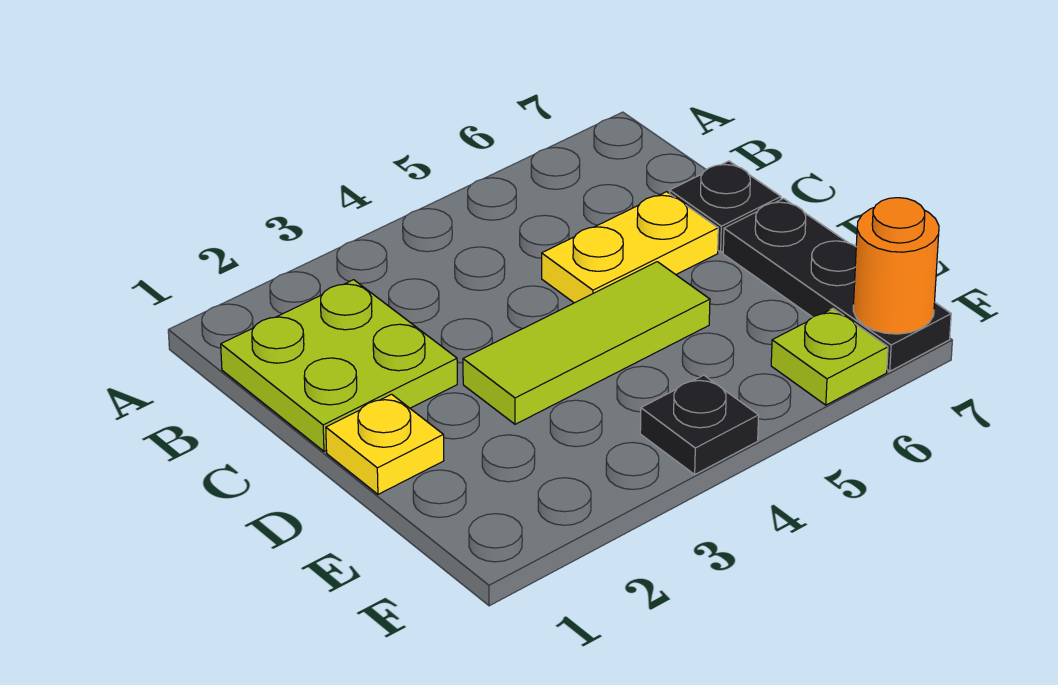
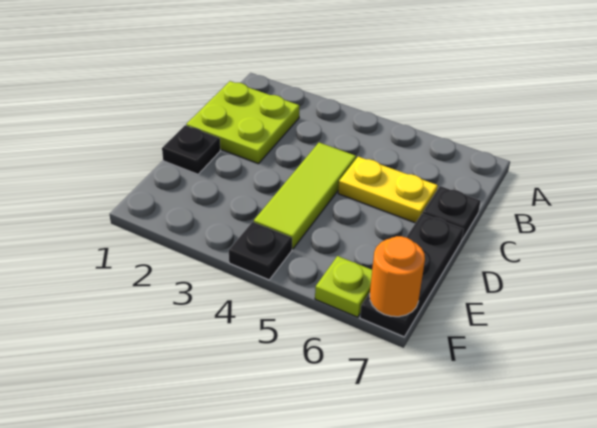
yellow plate D1 level 1 -> black plate D1 level 1
lime tile D3:D5 level 1 -> lime tile C4:E4 level 1

